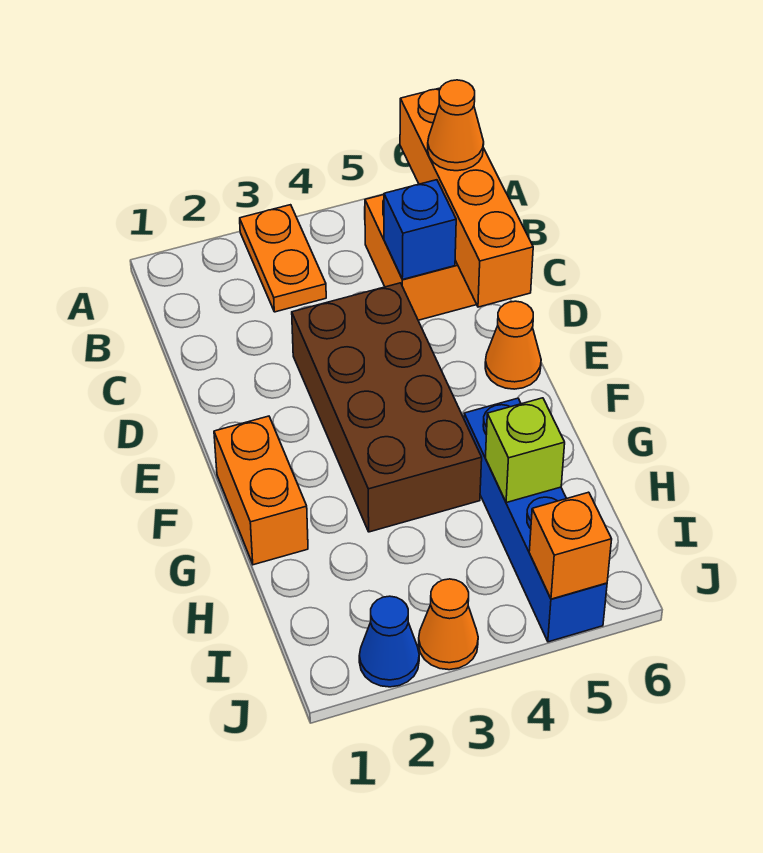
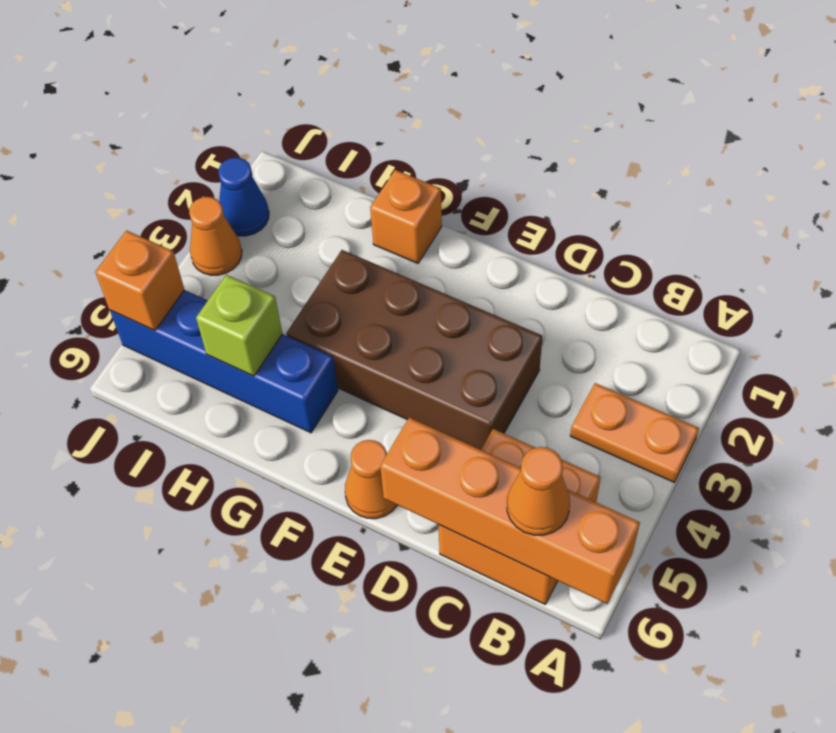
blue brick C5 level 2 -> none
orange brick F1:G1 level 1 -> orange brick G1 level 1

